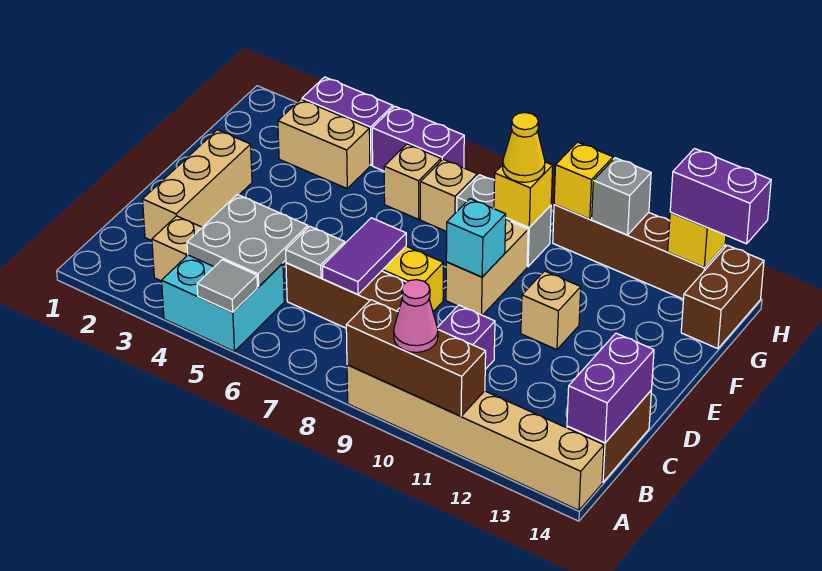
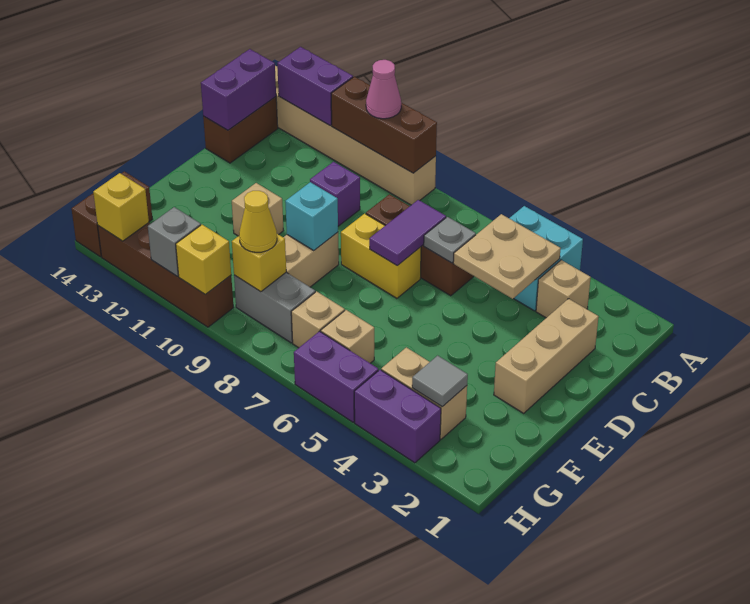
grey tile A5 level 2 -> grey tile G3 level 2
grey plate B4:C5 level 2 -> tan plate B4:C5 level 2
purple brick H13:H14 level 3 -> purple brick A12:A13 level 2

